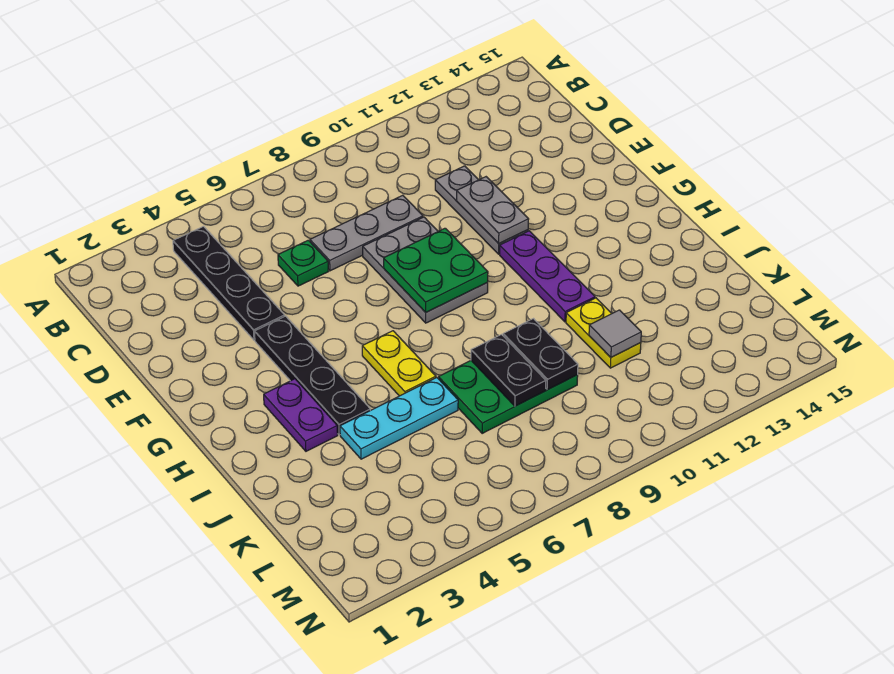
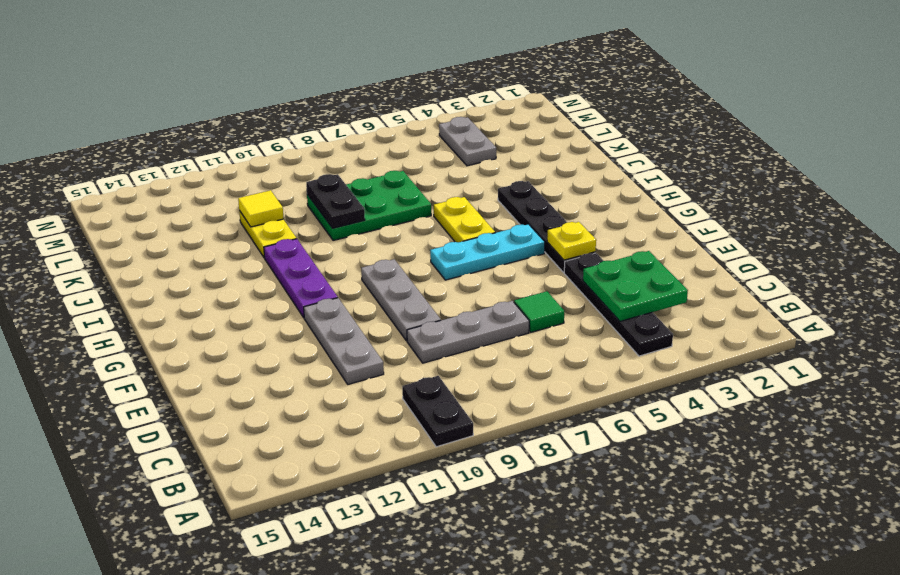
green plate D6 level 1 -> green tile D6 level 1
grey plate E8:G9 level 1 -> grey plate E9:G9 level 1
grey plate E11:F11 level 2 -> grey plate L4:M4 level 1
none -> yellow plate F4 level 2
green plate F8:G9 level 2 -> green plate C3:D4 level 2
purple plate H3:I3 level 1 -> none
cyan plate J4:J6 level 1 -> cyan plate G5:G7 level 1
black plate J8:K8 level 2 -> black plate A10:B10 level 1
grey tile K11 level 2 -> yellow tile K11 level 2

